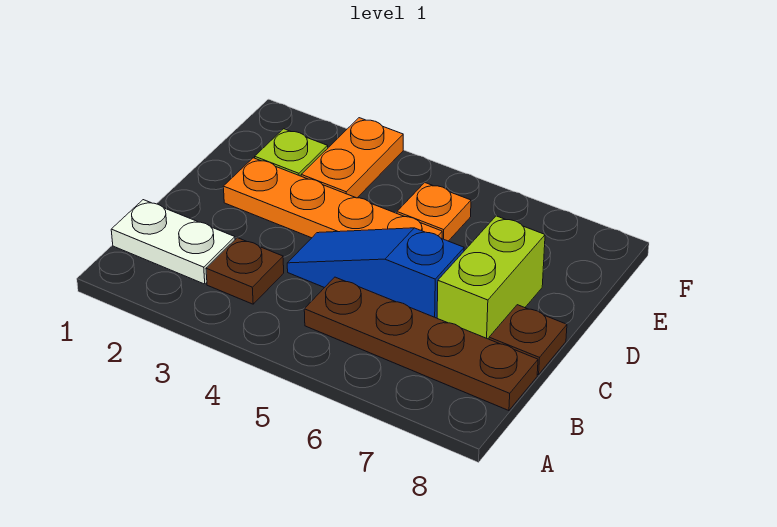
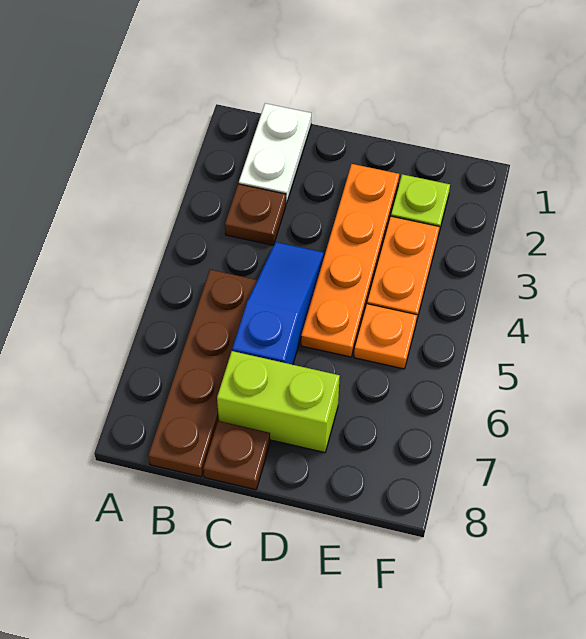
orange plate E3:F3 level 1 -> orange plate E3:E4 level 1

